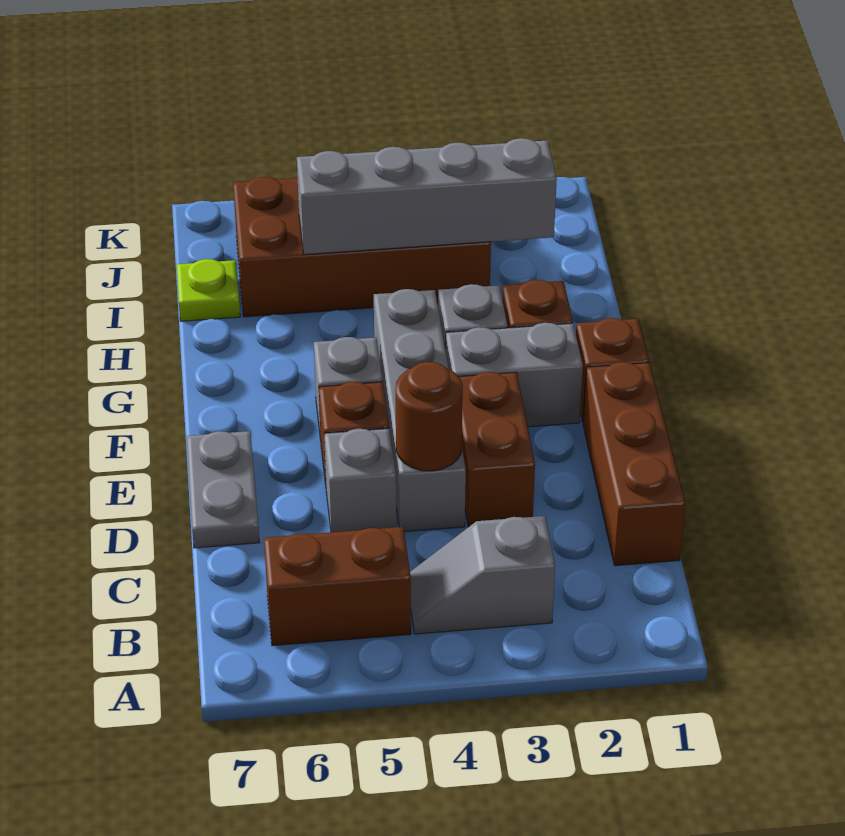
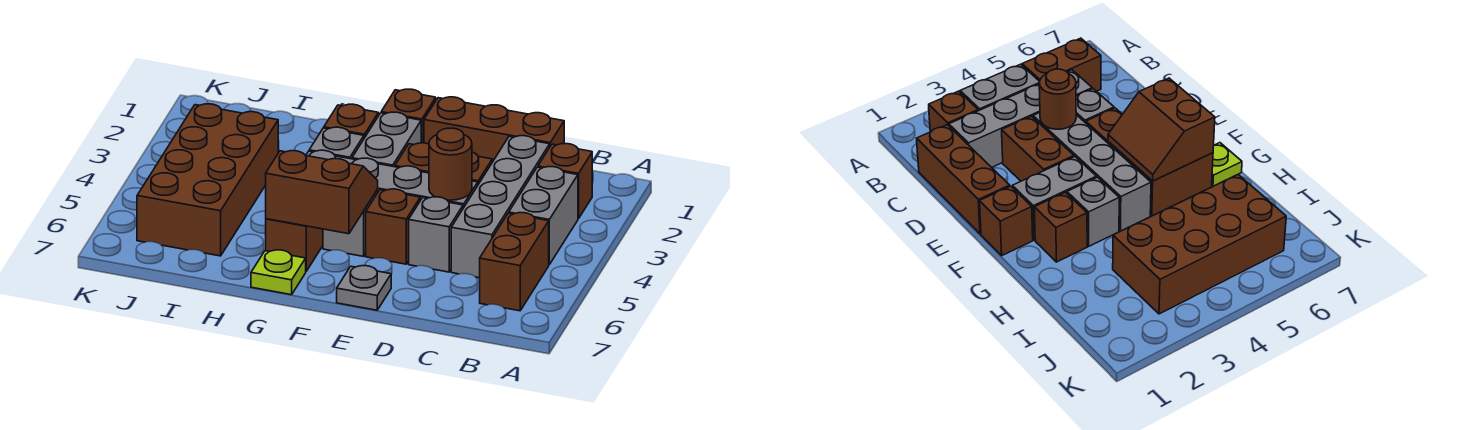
none -> brown brick B2 level 1
grey slope B3:B4 level 1 top 3 -> grey brick B3:B4 level 1
grey plate D7:E7 level 1 -> grey plate E7 level 1
none -> brown slope F5:G6 level 2 top 6
none -> brown brick G5:G6 level 1
grey brick I2:I5 level 2 -> grey brick C2:C5 level 1
lime plate I7 level 1 -> lime plate G7 level 1

